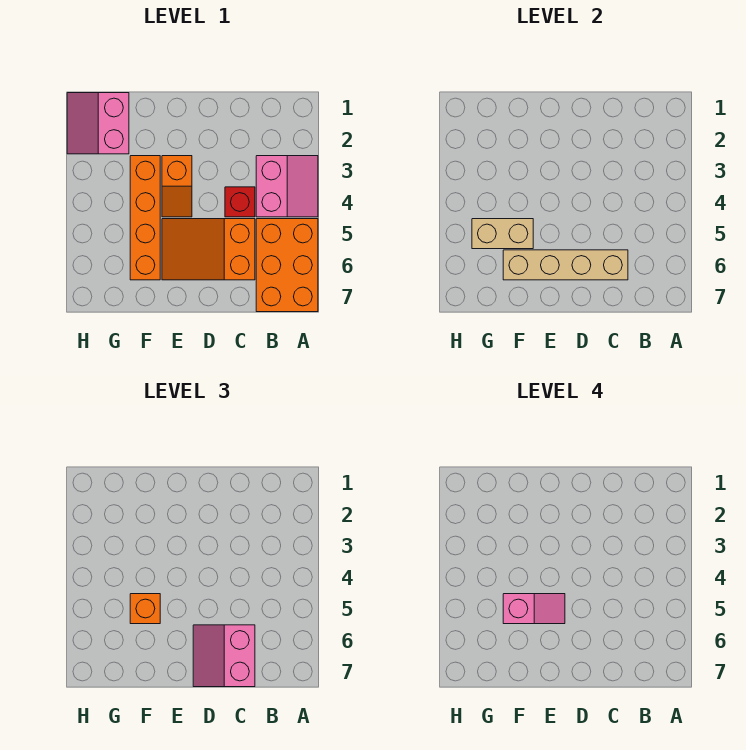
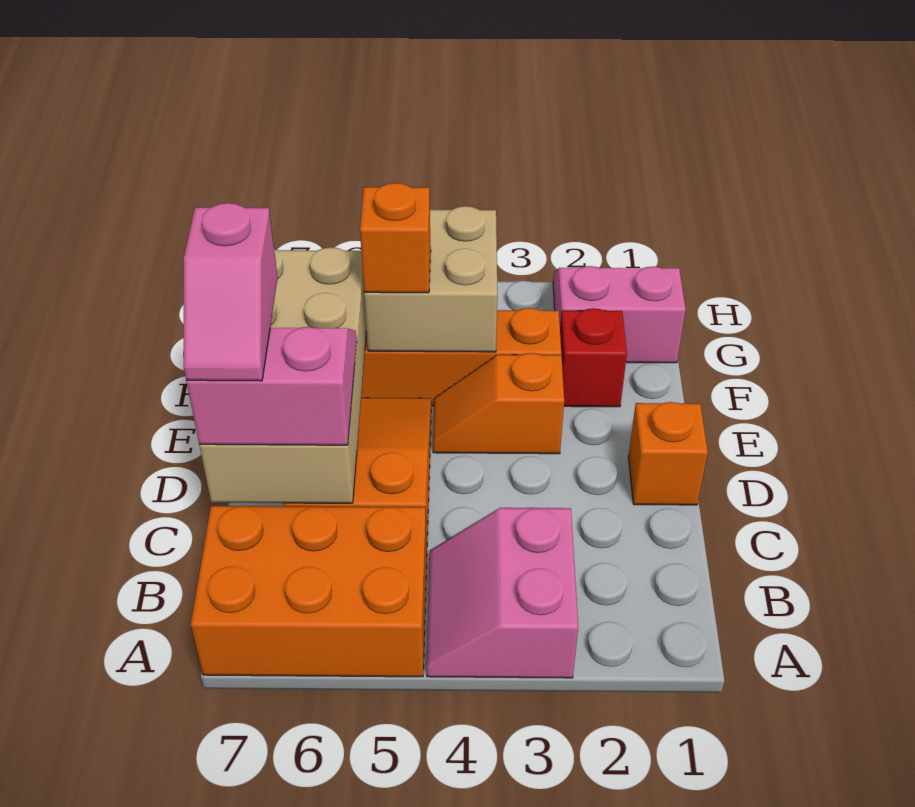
pink slope A3:B4 level 1 top B -> pink slope A3:B4 level 1 top 3
red brick C4 level 1 -> red brick F2 level 1
tan brick C6:F6 level 2 -> tan brick C6:F7 level 2
none -> orange brick D1 level 1
pink slope E5:F5 level 4 top F -> pink slope C7:D7 level 4 top D
tan brick F5:G5 level 2 -> tan brick F4:G5 level 2

